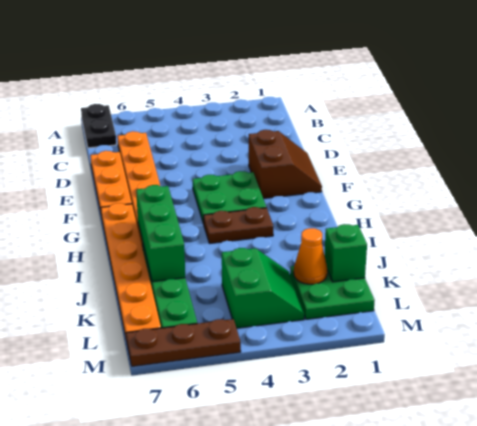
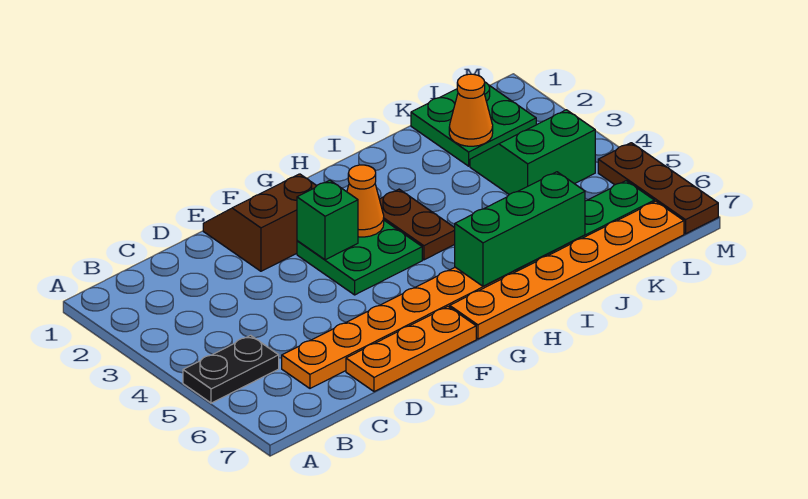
black plate A7:B7 level 1 -> black plate A5:B5 level 1
none -> orange cone G3 level 2
green brick K1 level 2 -> green brick F3 level 2

